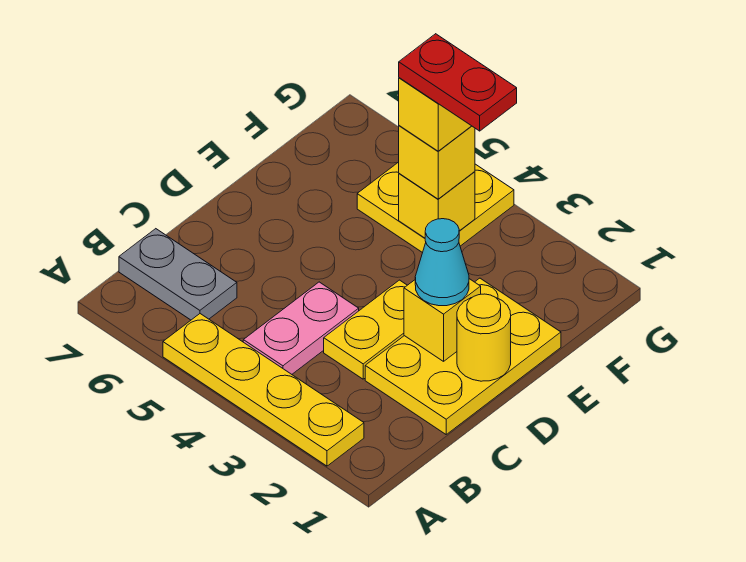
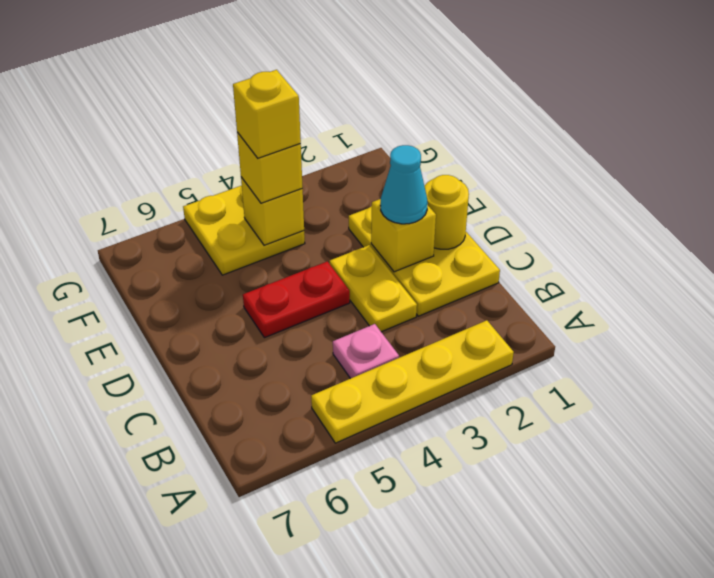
pink plate B4:C4 level 1 -> pink plate B4 level 1
grey plate B6:B7 level 1 -> none
red plate F3:F4 level 5 -> red plate D4:D5 level 1

